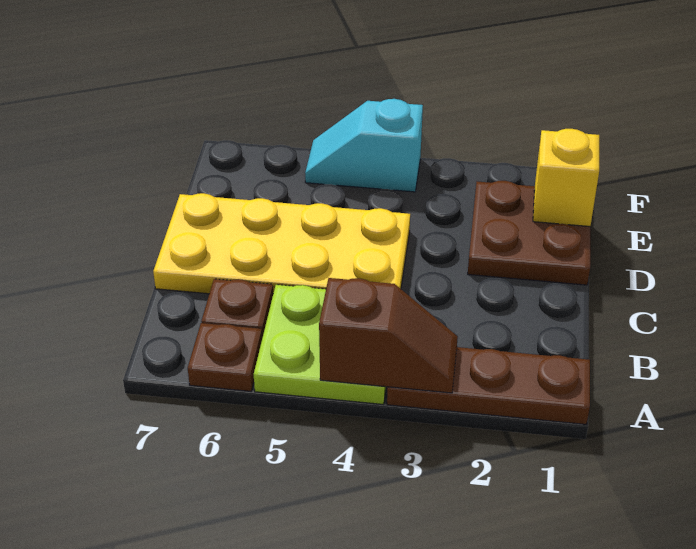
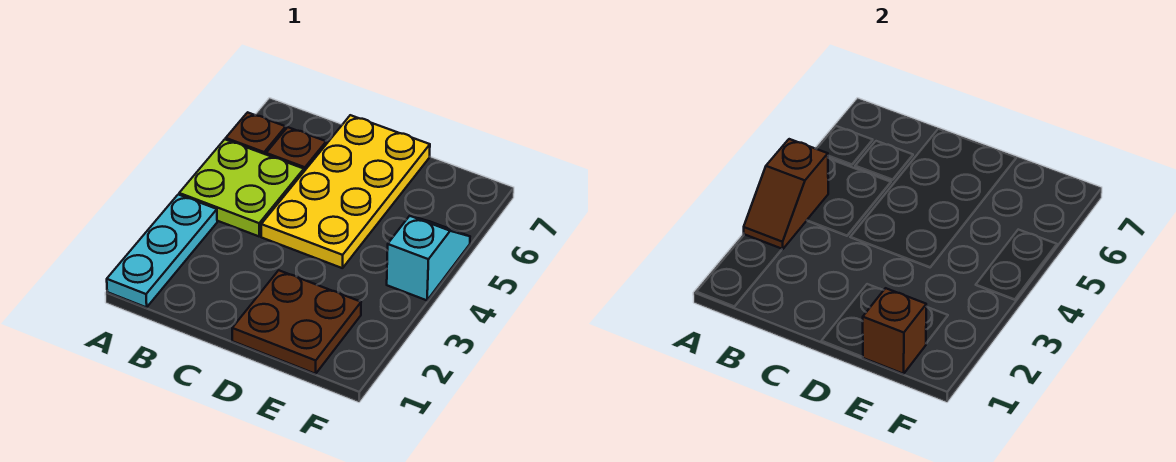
brown plate A1:A3 level 1 -> cyan plate A1:A3 level 1
yellow brick E1 level 2 -> brown brick E1 level 2

